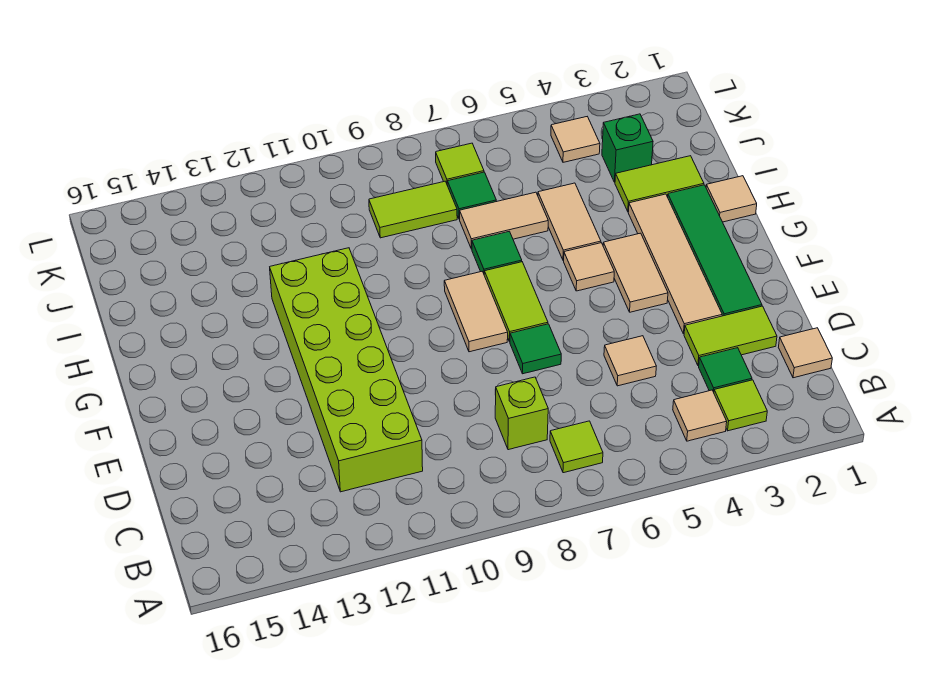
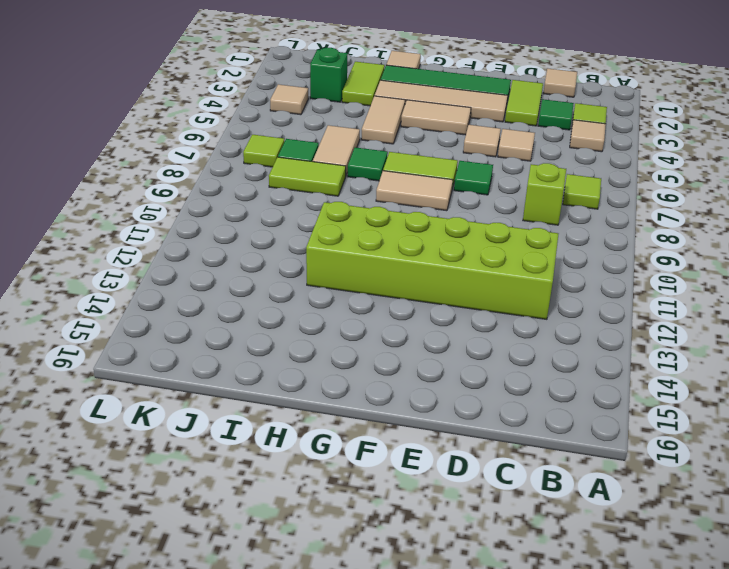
tan tile G5 level 1 -> tan tile E5 level 1
tan tile H5:I5 level 1 -> tan tile H4:H5 level 1
lime tile J8:J9 level 1 -> lime tile I8:J8 level 1

